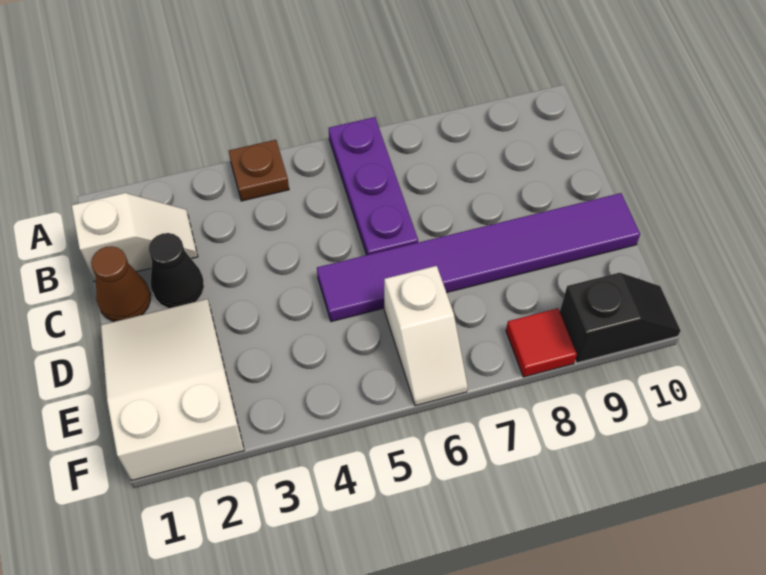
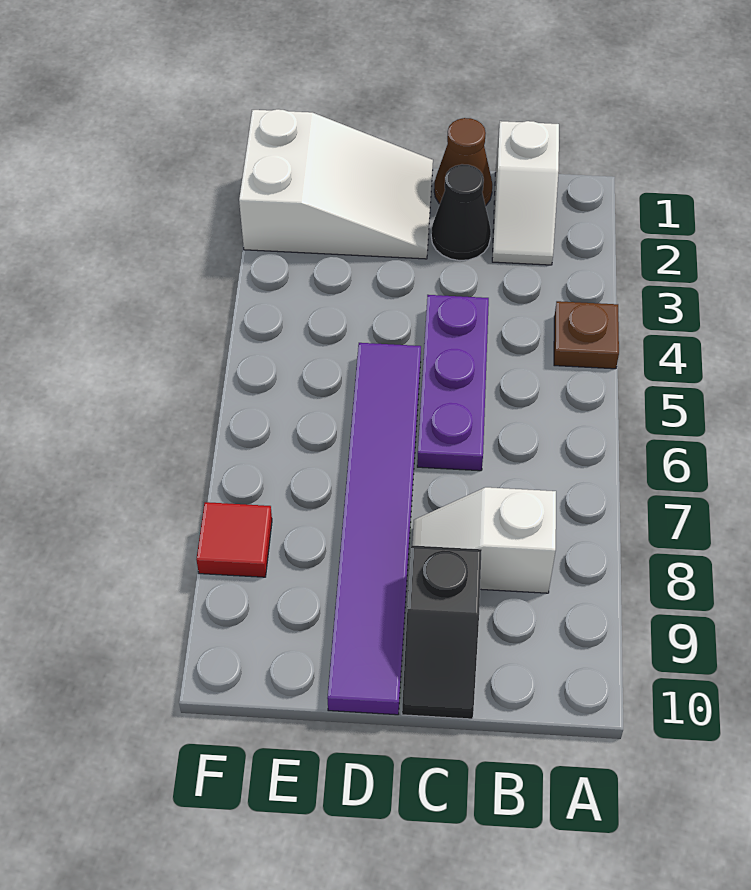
purple plate A6:C6 level 1 -> purple plate C4:C6 level 1
white slope E6:F6 level 1 top E -> white slope B8:C8 level 1 top B
black slope F9:F10 level 1 top 9 -> black slope C9:C10 level 1 top 9

